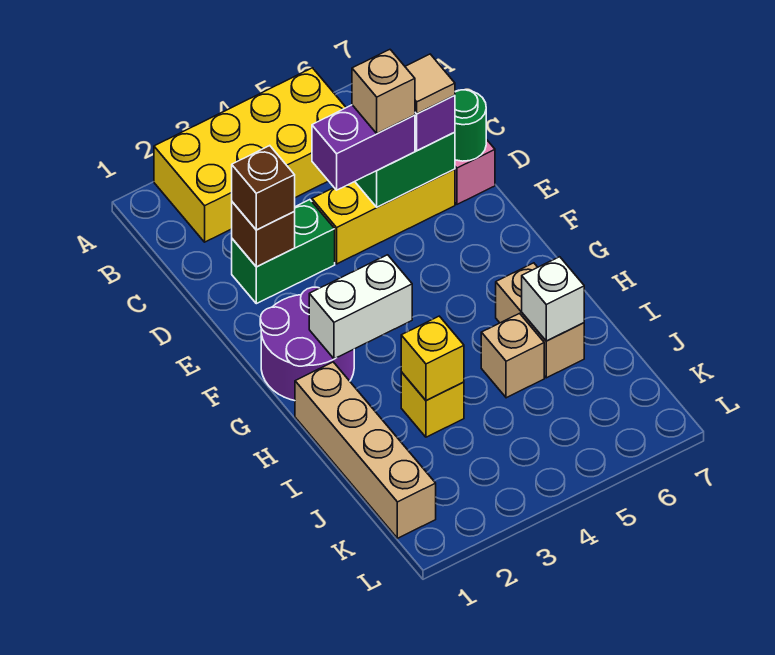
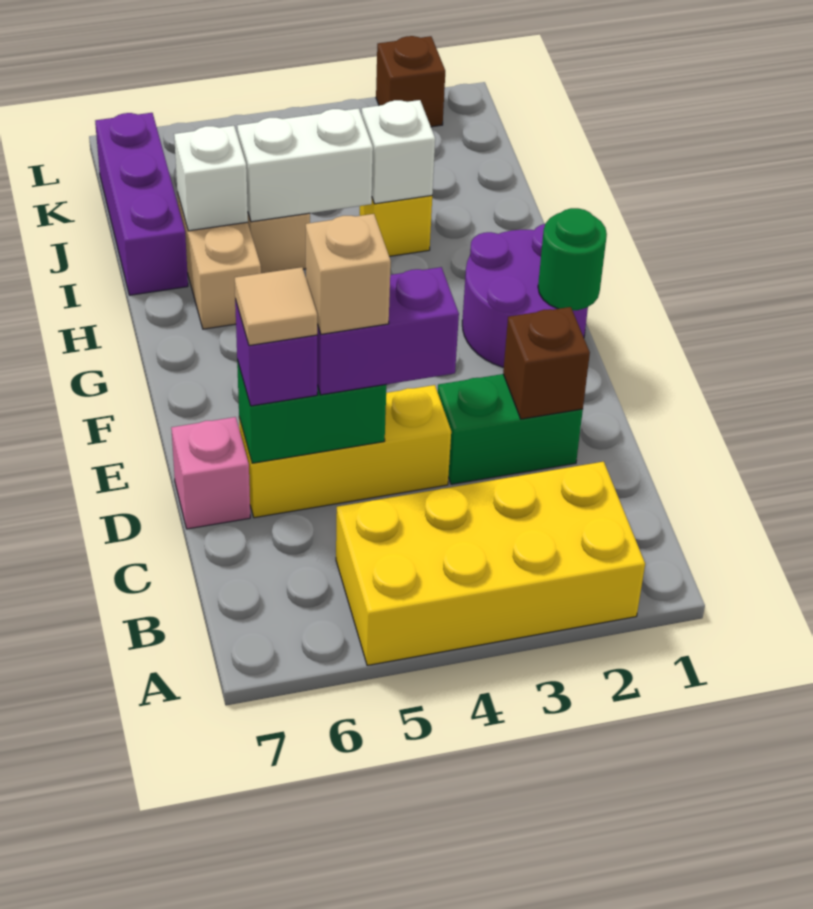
brown brick D2 level 3 -> brown brick L2 level 1
green round brick D7 level 2 -> green round brick F1 level 2
white brick G2:G3 level 2 -> white brick I4:I5 level 2
tan brick H1:K1 level 1 -> none
yellow brick I3 level 2 -> white brick I3 level 2
none -> purple brick I7:K7 level 1

